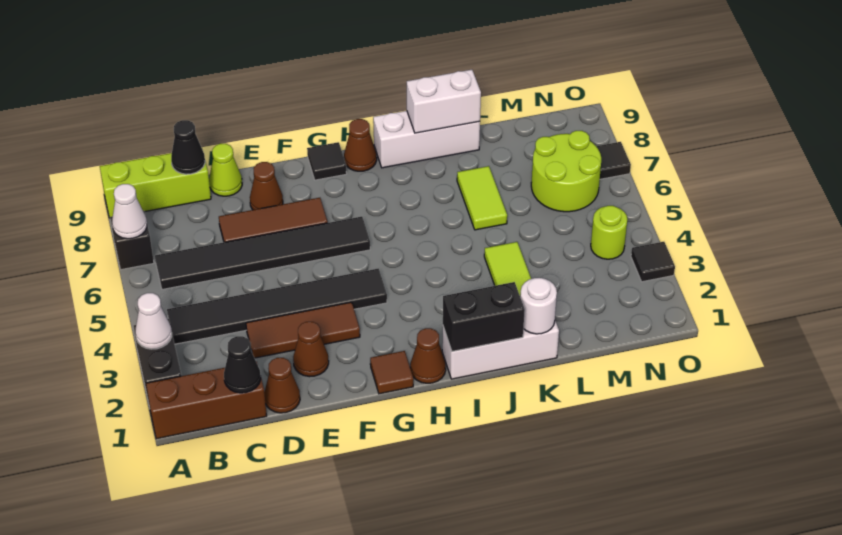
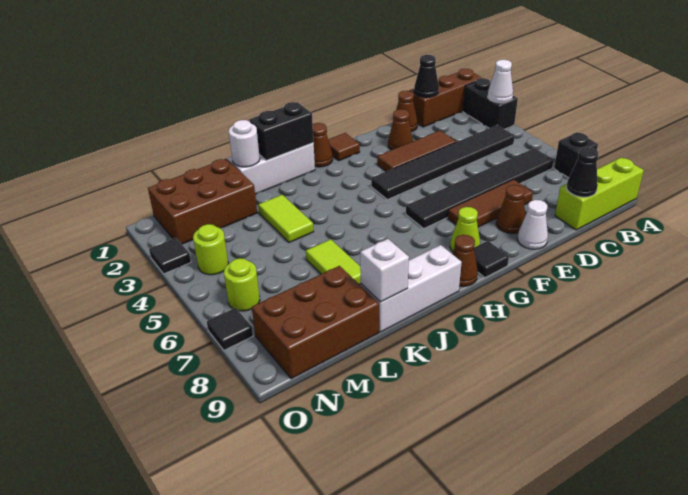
white cone A7 level 2 -> white cone E9 level 1
lime cone D9 level 1 -> lime cone G8 level 1
white brick J9:K9 level 2 -> white brick K9 level 2
none -> brown brick L1:N2 level 1
none -> brown brick L8:N9 level 1
lime round brick M6:N7 level 1 -> lime round brick N6 level 1

